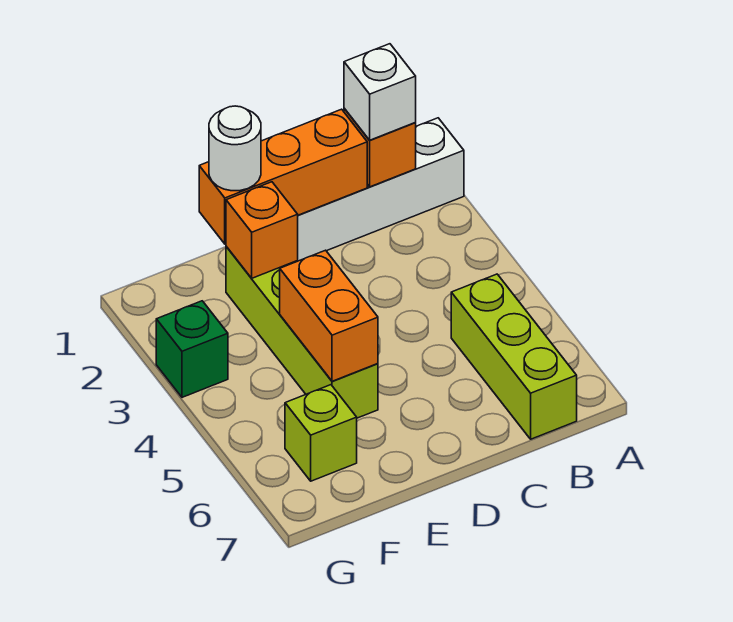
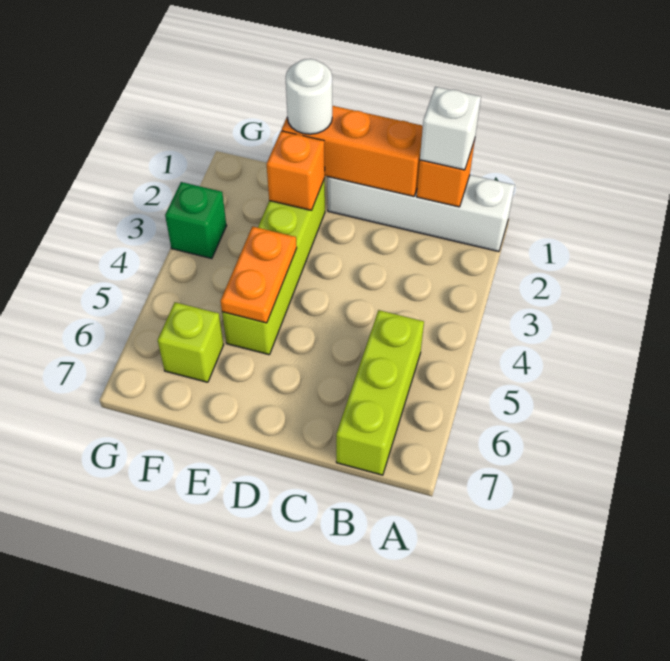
orange brick E4:E5 level 2 -> orange plate E4:E5 level 2

